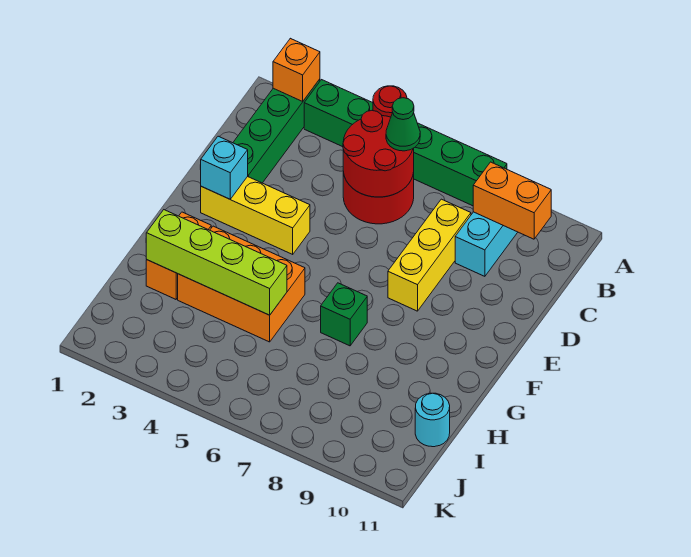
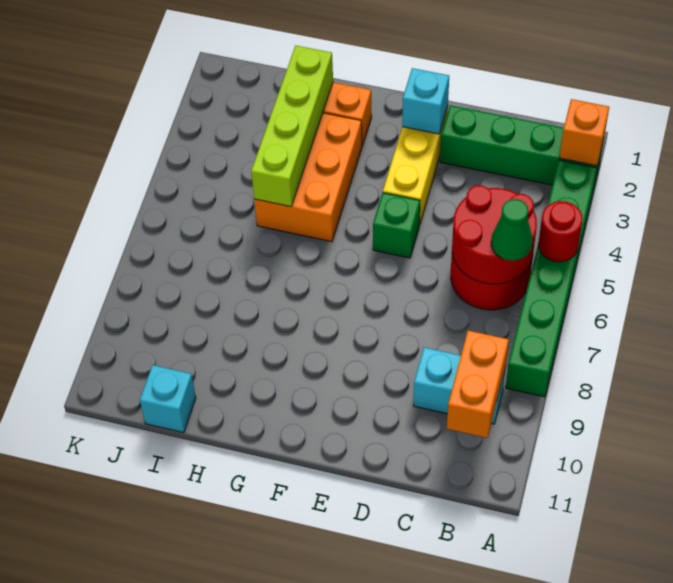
yellow brick C8:E8 level 1 -> none
green brick G7 level 1 -> green brick E5 level 1
cyan round brick I11 level 1 -> cyan brick I11 level 1

